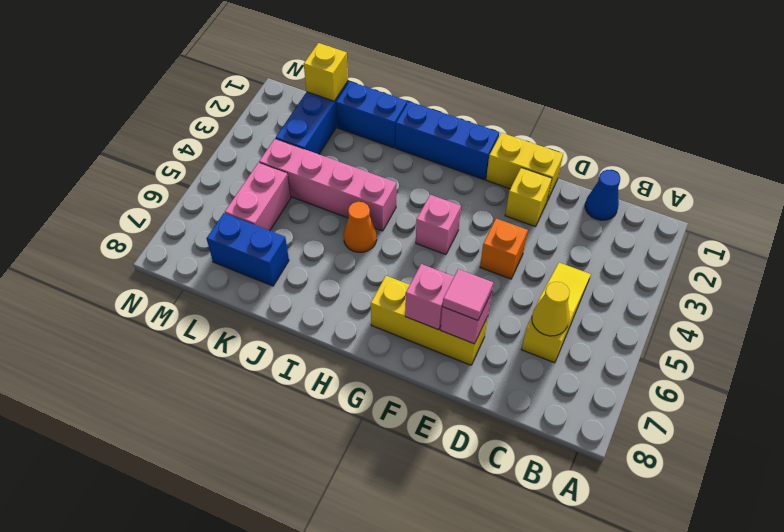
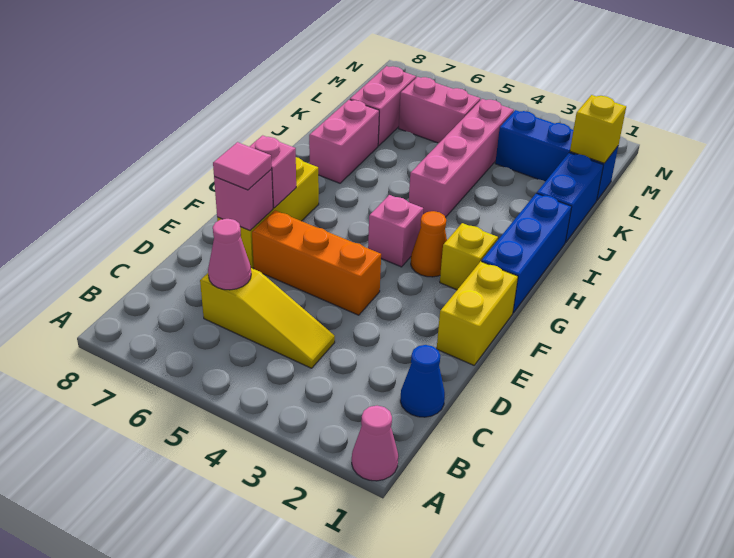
none -> pink cone A1 level 1
yellow cone C6 level 2 -> pink cone C6 level 2
yellow brick E2 level 1 -> yellow brick G2 level 1
orange brick E4 level 1 -> orange brick E4:E6 level 1
orange cone I5 level 1 -> orange cone G3 level 1
none -> pink brick I7:J7 level 1
blue brick K7:L7 level 1 -> pink brick K7:L7 level 1

